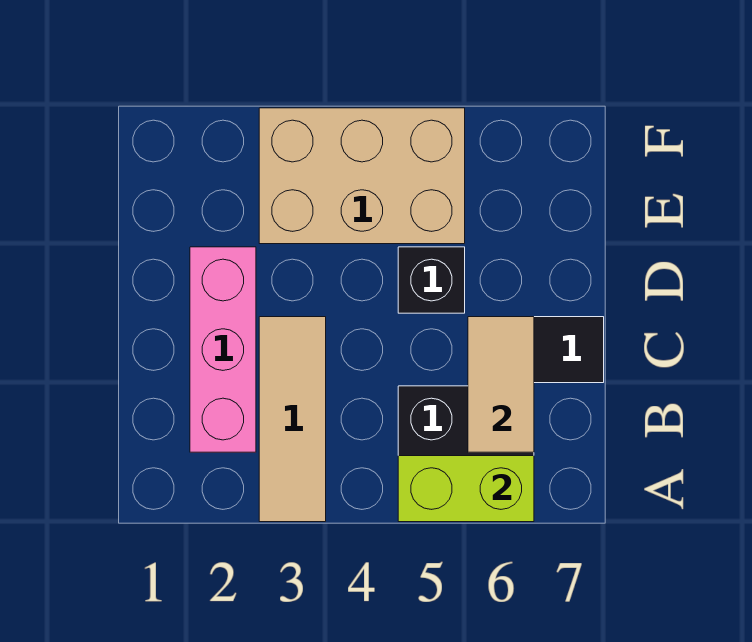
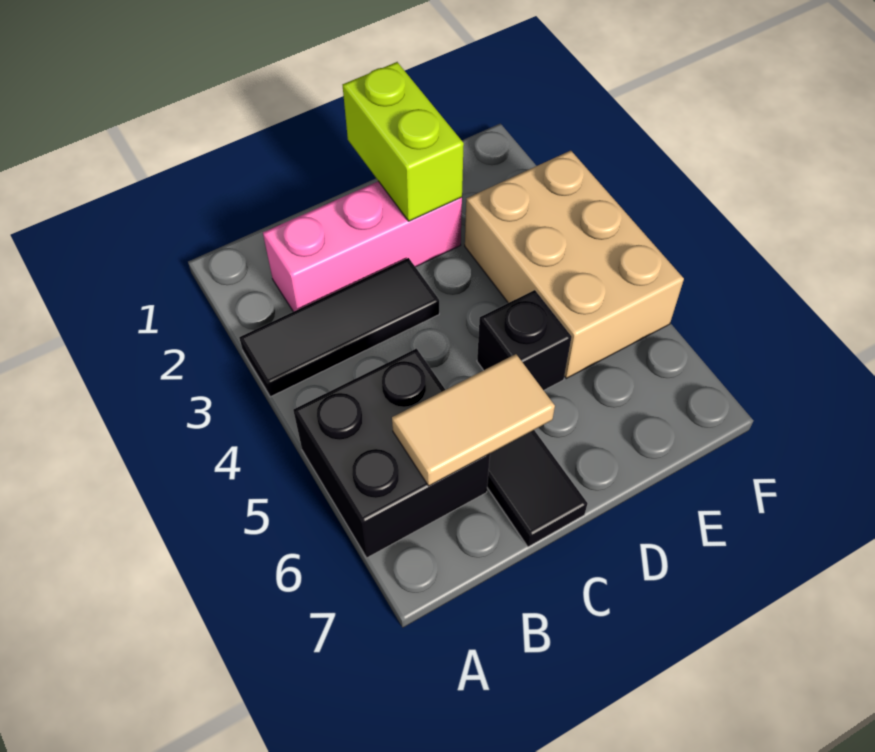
tan tile A3:C3 level 1 -> black tile A3:C3 level 1
lime brick A5:A6 level 2 -> lime brick D1:D2 level 2

